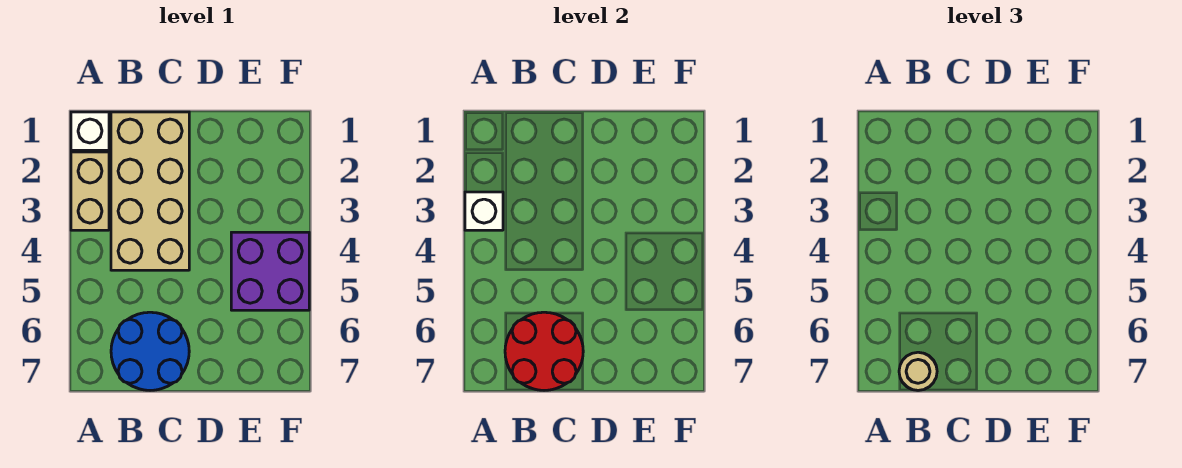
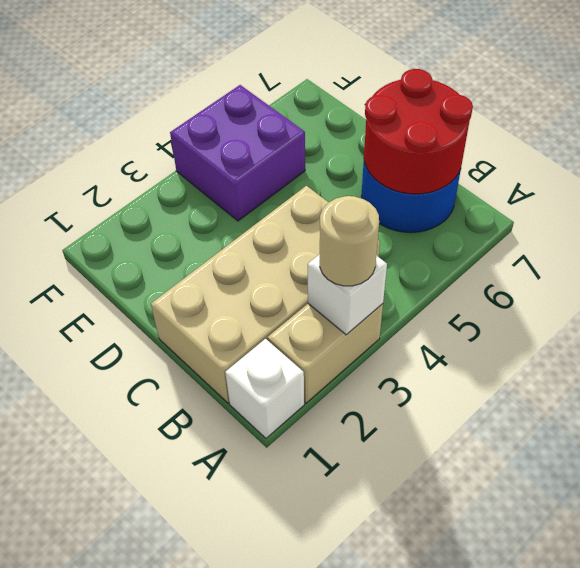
tan round brick B7 level 3 -> tan round brick A3 level 3

